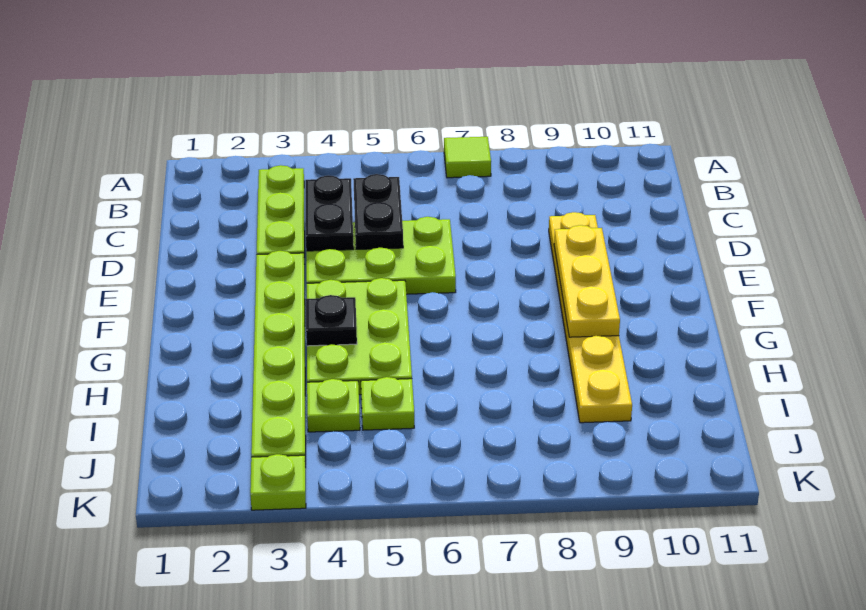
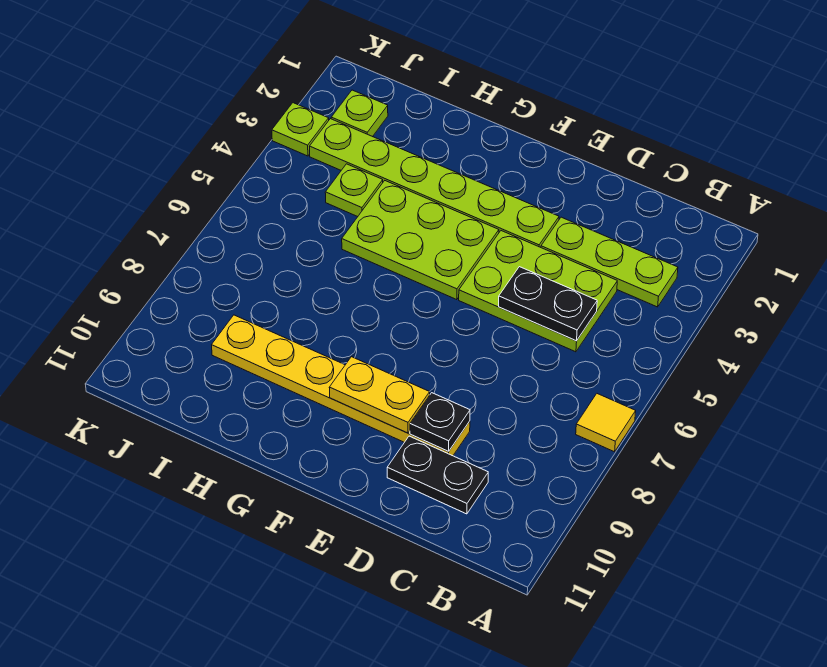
lime tile A7 level 1 -> yellow tile A7 level 1
black plate C4:D4 level 2 -> black plate C10:D10 level 1
lime plate D4:E6 level 1 -> lime plate C4:E5 level 1
yellow plate E9:G9 level 2 -> yellow plate E9:F9 level 2
black plate G4 level 2 -> black plate D9 level 2
lime plate I5 level 1 -> lime plate J2 level 1

